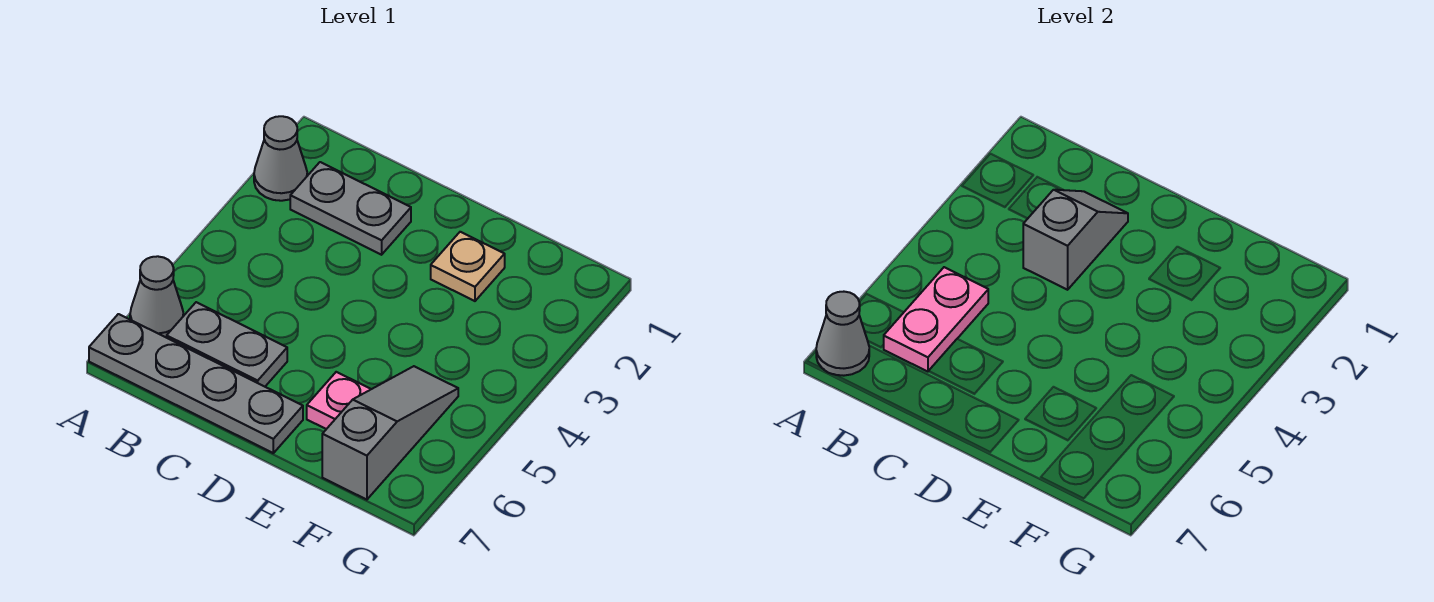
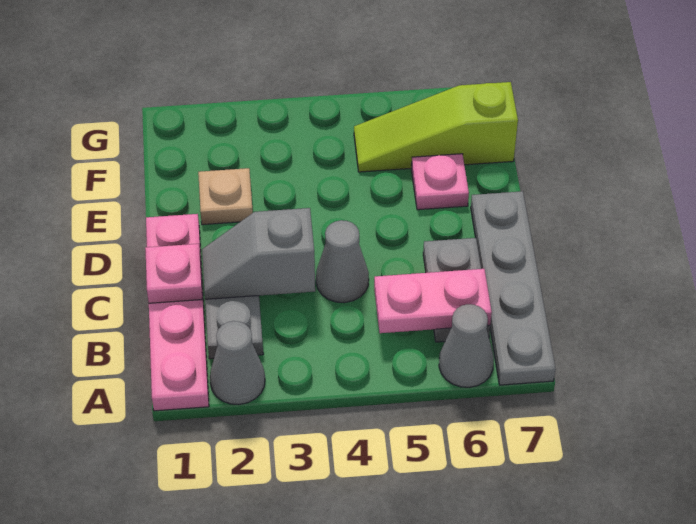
none -> pink plate A1:D1 level 1
grey cone A7 level 2 -> grey cone C4 level 1
none -> pink plate C1 level 2
grey slope F5:F7 level 1 top 7 -> lime slope F5:F7 level 1 top 7

